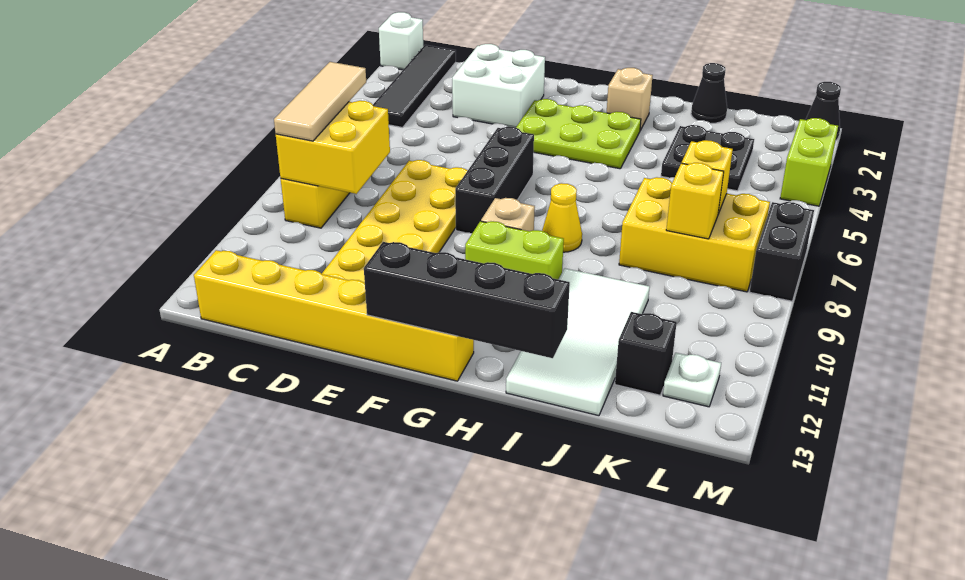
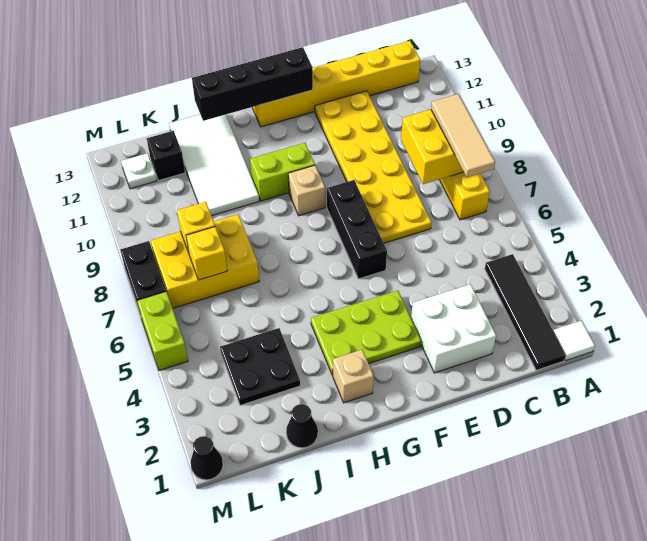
white brick A1 level 1 -> white tile A1 level 1
yellow cone H8 level 1 -> none
lime brick M3:M4 level 1 -> lime brick M5:M6 level 1

